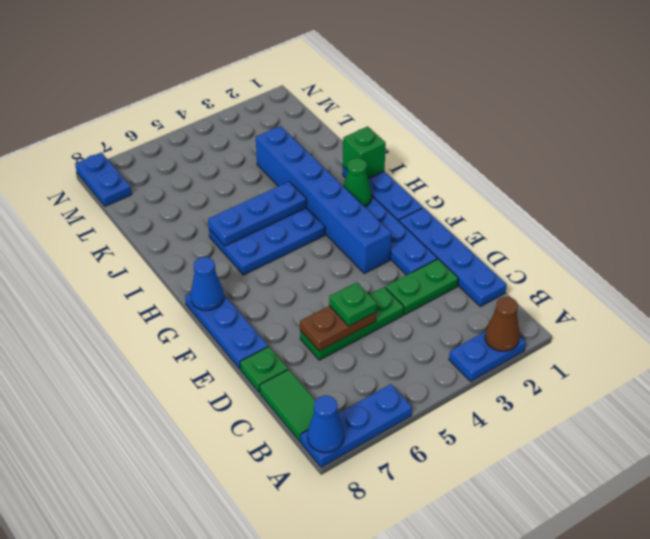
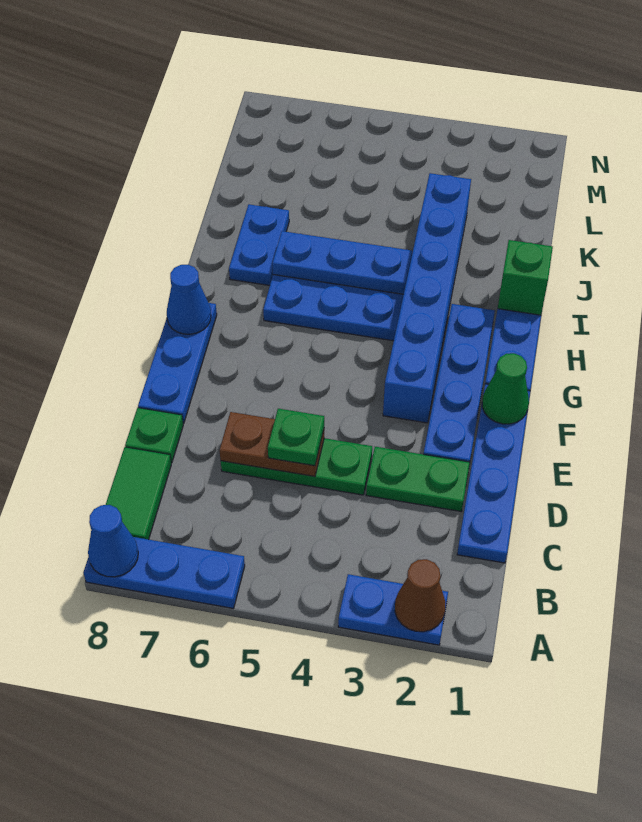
green cone H2 level 2 -> green cone F1 level 2
blue plate M8:N8 level 1 -> blue plate I7:J7 level 1

